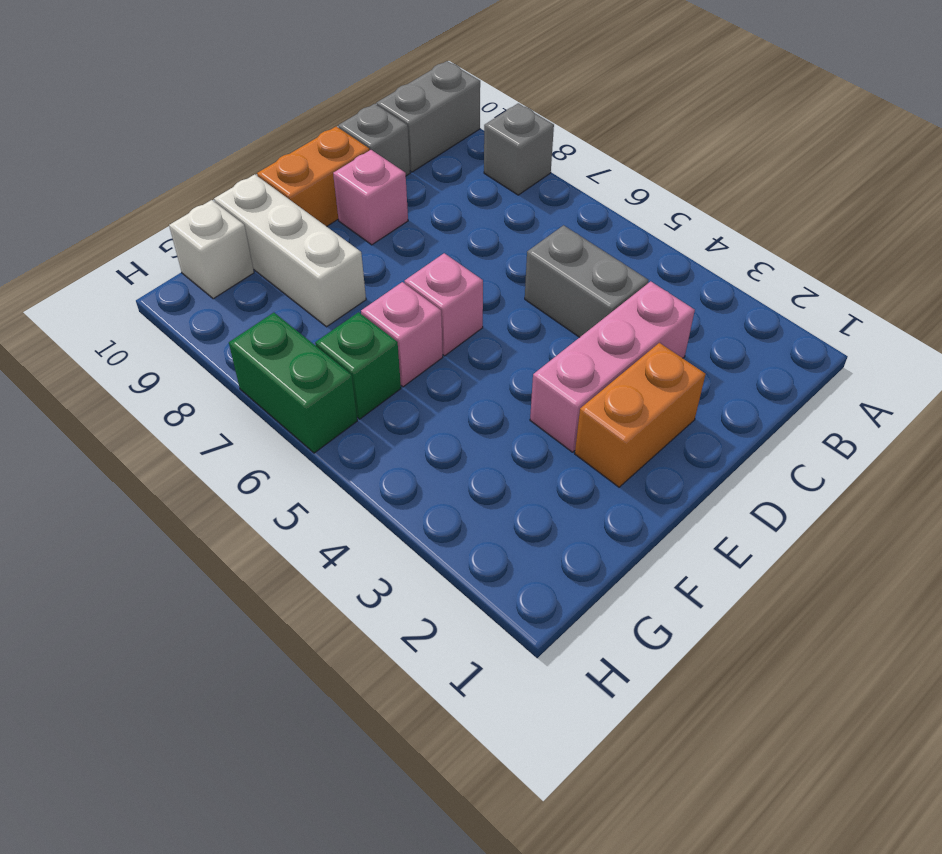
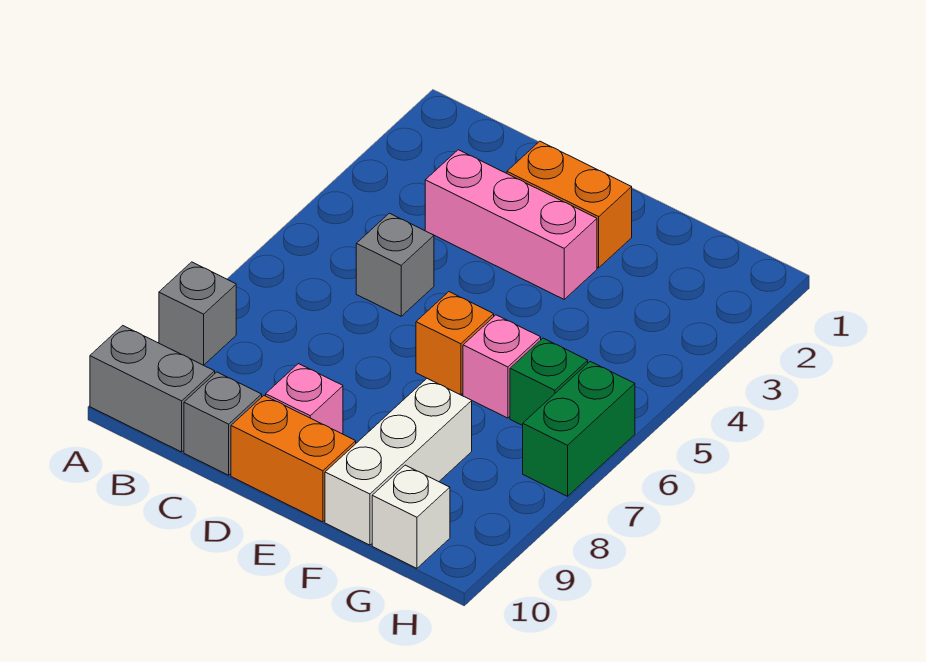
grey brick C4:C5 level 1 -> grey brick C5 level 1
pink brick E6 level 1 -> orange brick E6 level 1

